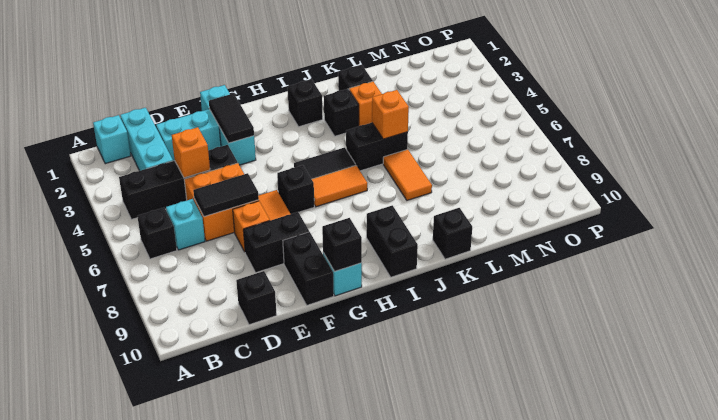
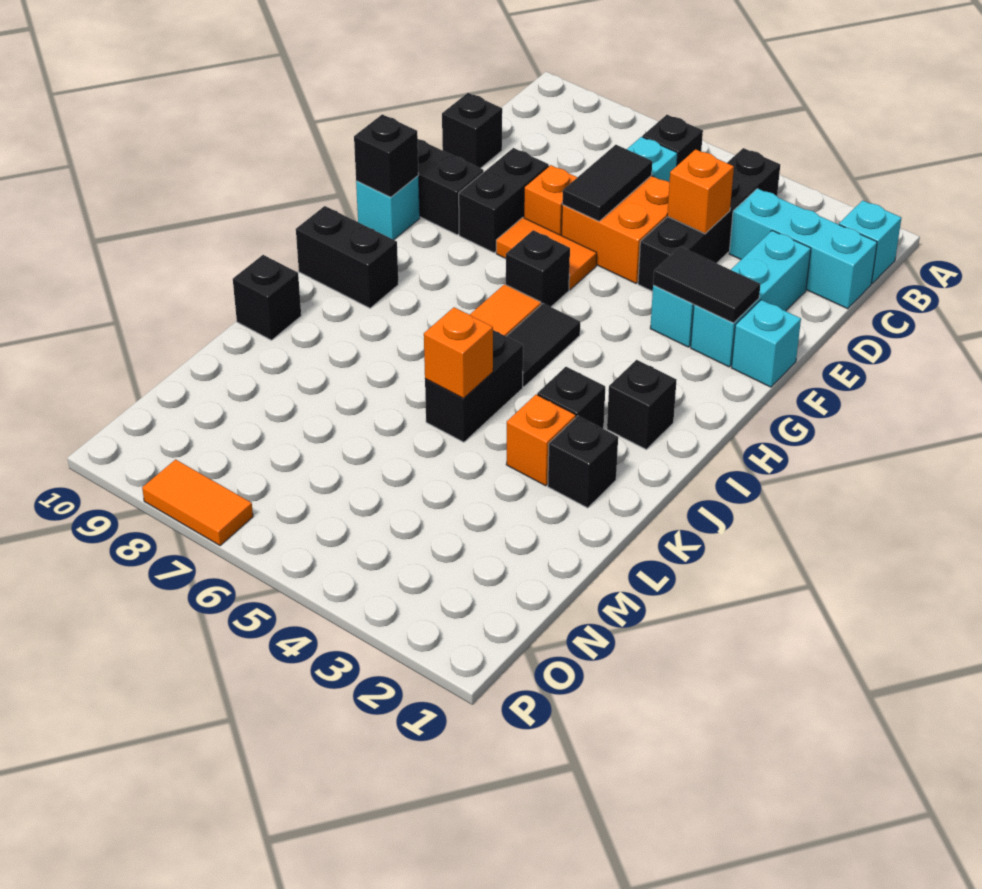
orange tile K6:K7 level 1 -> orange tile P7:P8 level 1

